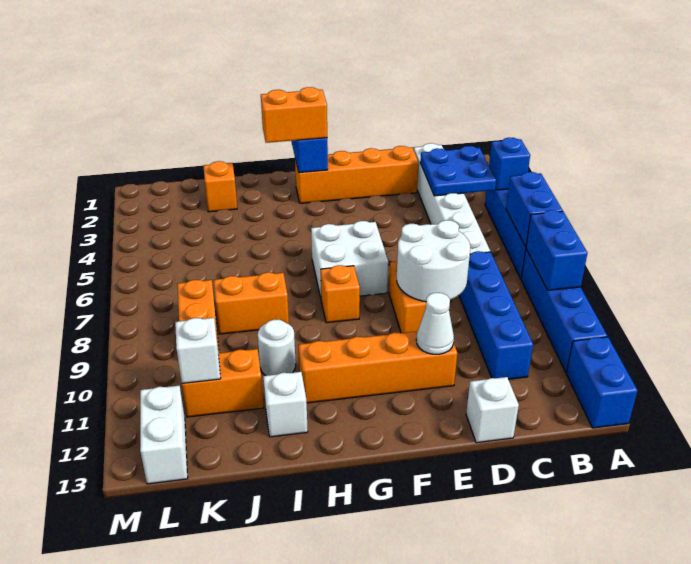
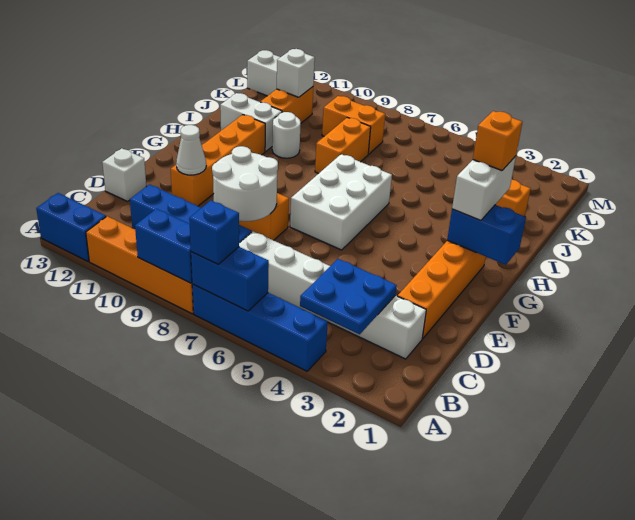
blue brick A4 level 2 -> blue brick A7 level 3
blue brick A8:A11 level 1 -> orange brick A8:A11 level 1
white brick F6:G7 level 1 -> white brick F6:H7 level 1
orange brick G2:H2 level 3 -> white brick G2:H2 level 3
orange brick G8 level 1 -> orange brick H2 level 4
white brick I12 level 1 -> white brick I11:I12 level 1

